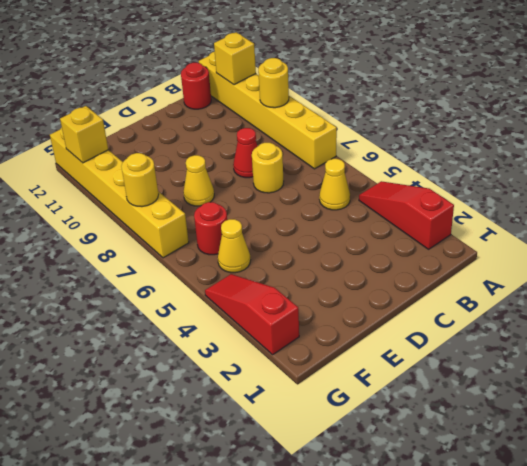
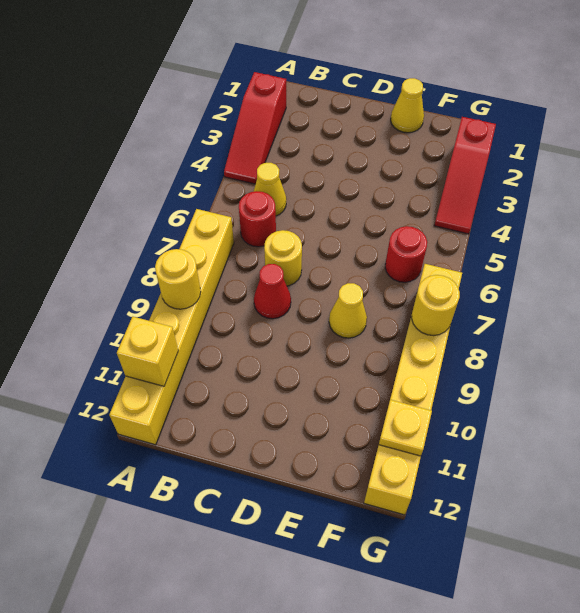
red round brick B12 level 1 -> red round brick B6 level 1
yellow cone F5 level 1 -> yellow cone E1 level 1
yellow brick G11 level 2 -> yellow plate G11 level 2

